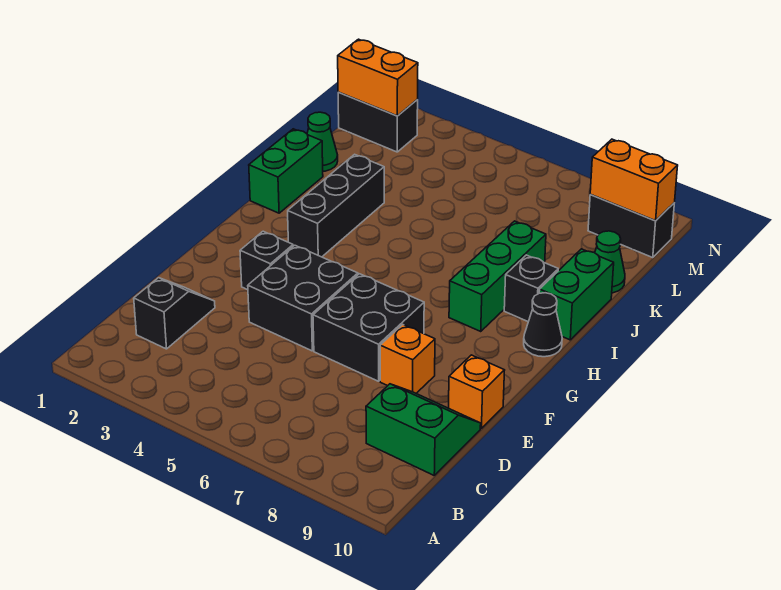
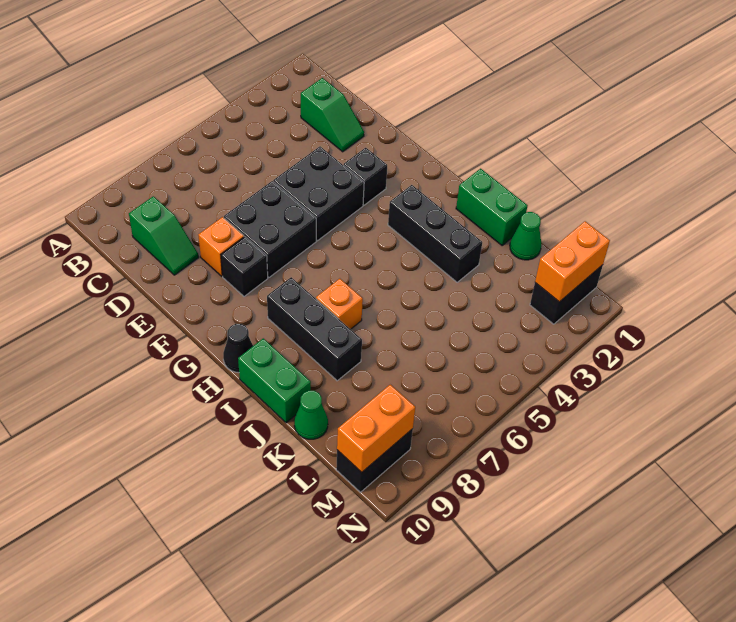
black slope C2:D2 level 1 top C -> green slope C2:D2 level 1 top C
green slope C9:D10 level 1 top C -> green slope C9:D9 level 1 top C
orange brick E10 level 1 -> orange brick I7 level 1
green brick H8:J8 level 1 -> black brick H8:J8 level 1
black brick I9 level 1 -> black brick F8 level 1

